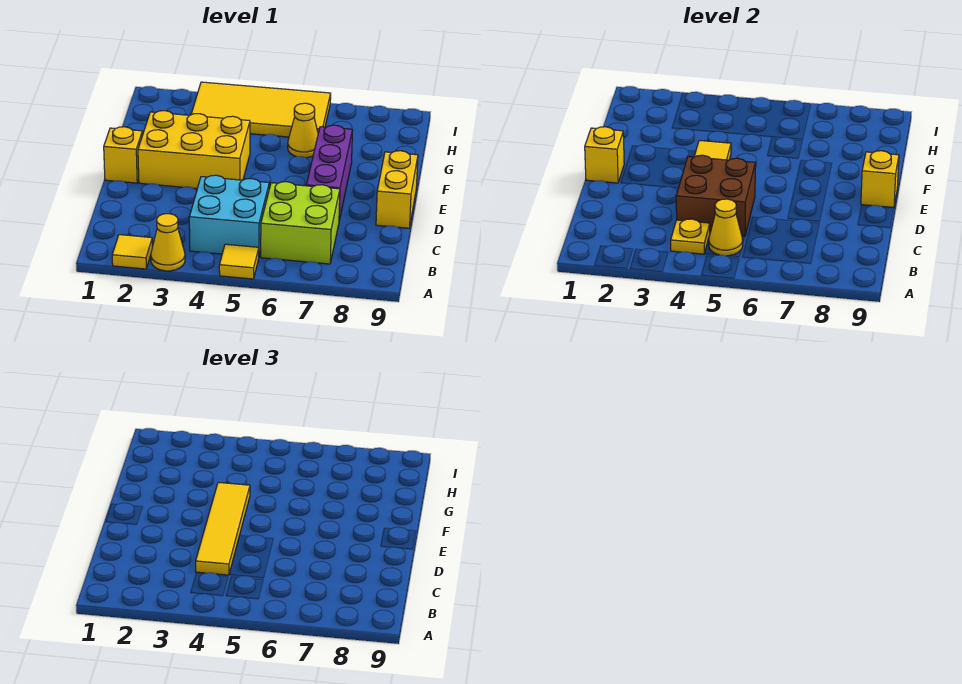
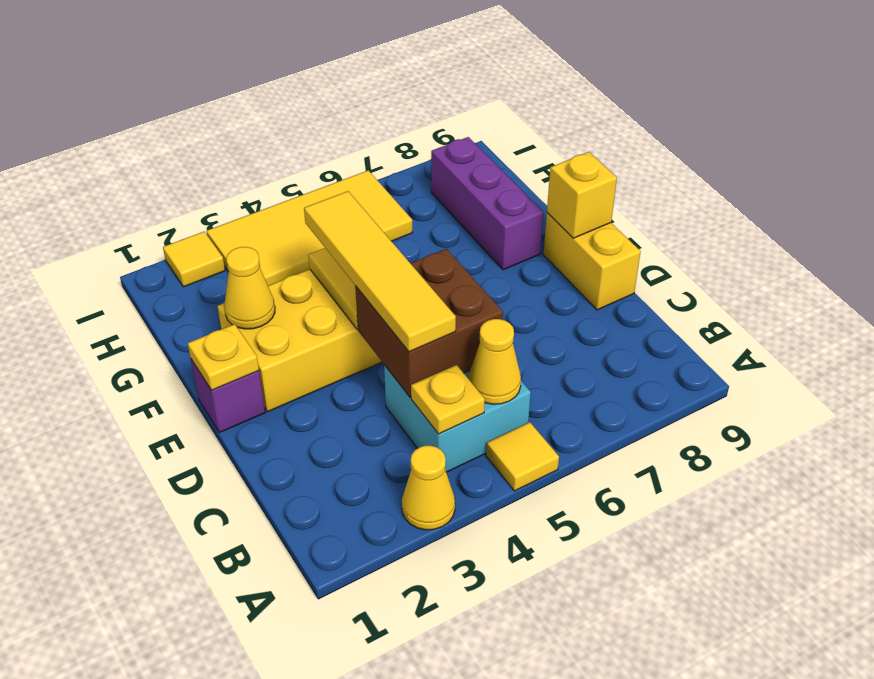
yellow tile A2 level 1 -> yellow tile I2 level 1
lime brick B6:C7 level 1 -> none
purple brick D7:F7 level 1 -> purple brick F8:H8 level 1
yellow brick E1 level 1 -> purple brick E1 level 1
yellow brick E1 level 2 -> yellow plate E1 level 2
yellow cone G6 level 1 -> yellow cone F2 level 2

